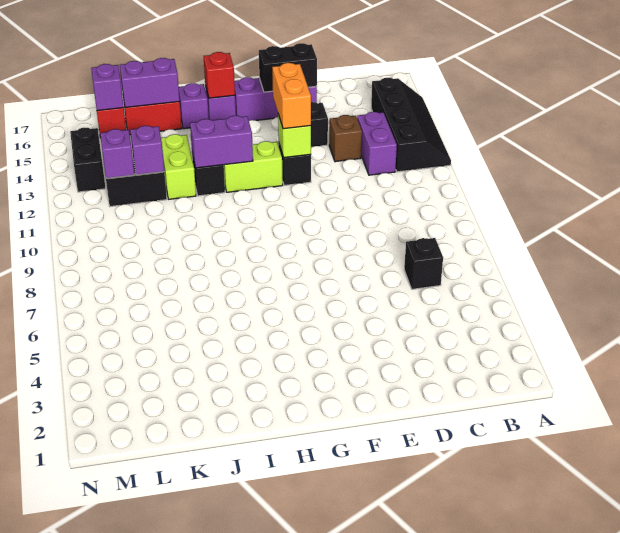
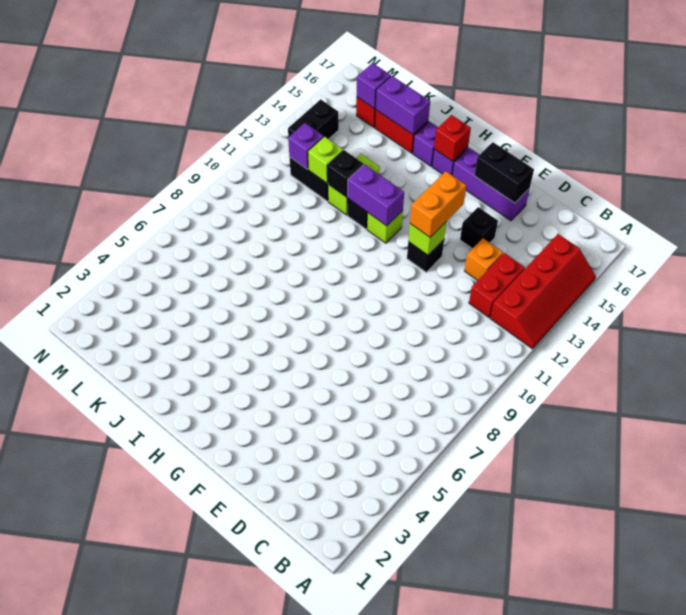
black slope A12:B15 level 1 top B -> red slope A12:B15 level 1 top B
black brick C6 level 1 -> black brick J12 level 2
purple brick C12:C13 level 1 -> red brick C12:C13 level 1
brown brick D13 level 1 -> orange brick D13 level 1
lime brick G12:H12 level 1 -> lime brick H12 level 1
purple brick K12 level 2 -> lime brick K12 level 2

